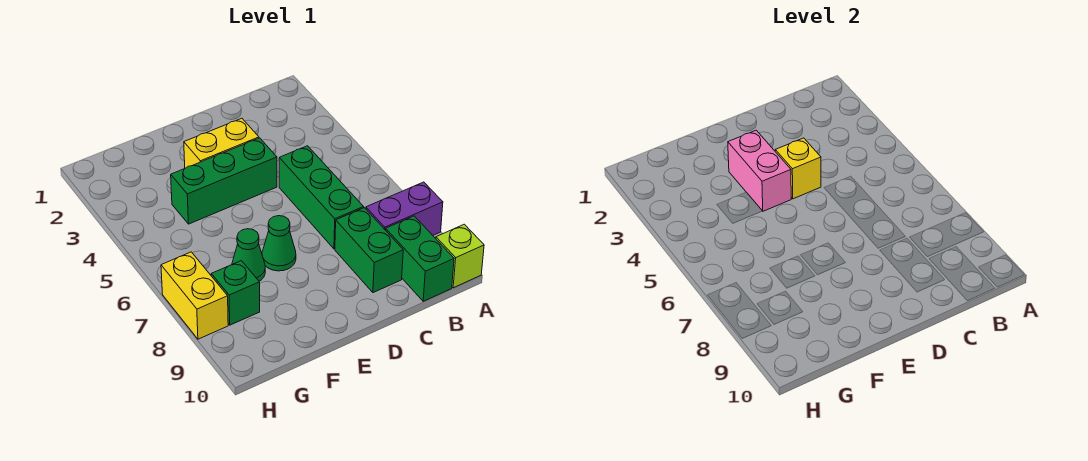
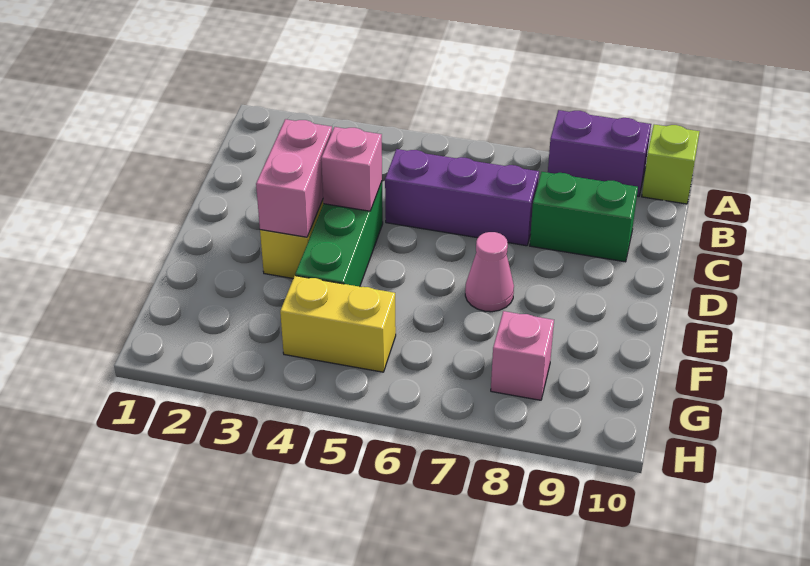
purple brick A8:B8 level 1 -> purple brick A8:A9 level 1
green brick B9:B10 level 1 -> none
green brick C5:C7 level 1 -> purple brick C5:C7 level 1
yellow brick D4 level 2 -> pink brick D4 level 2
pink brick E3:E4 level 2 -> pink brick D3:E3 level 2
green cone E7 level 1 -> pink cone E7 level 1
green cone F7 level 1 -> none
green brick G8 level 1 -> pink brick G8 level 1
yellow brick H7:H8 level 1 -> yellow brick G4:G5 level 1

